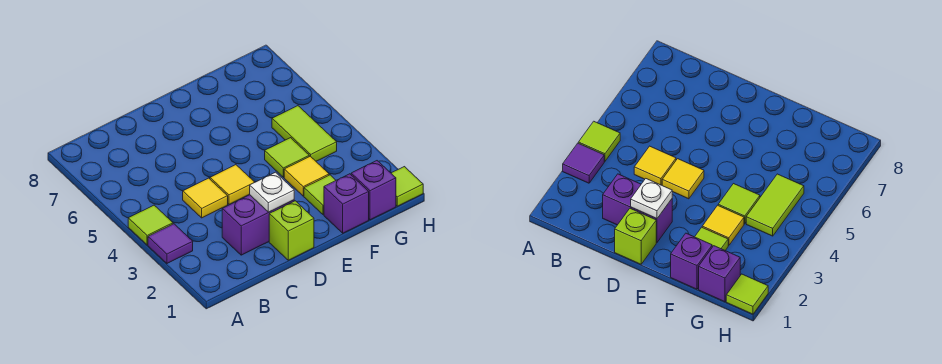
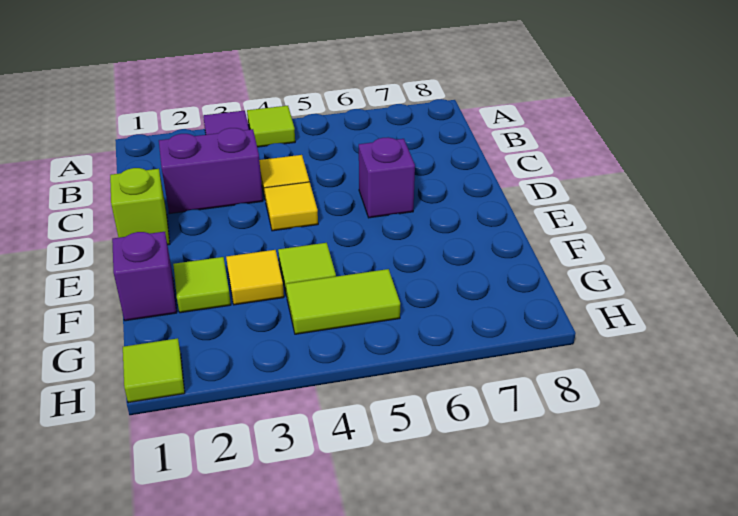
purple brick C2:D2 level 1 -> purple brick C2:C3 level 1
white plate D2 level 2 -> none
purple brick G1 level 1 -> purple brick D6 level 1

